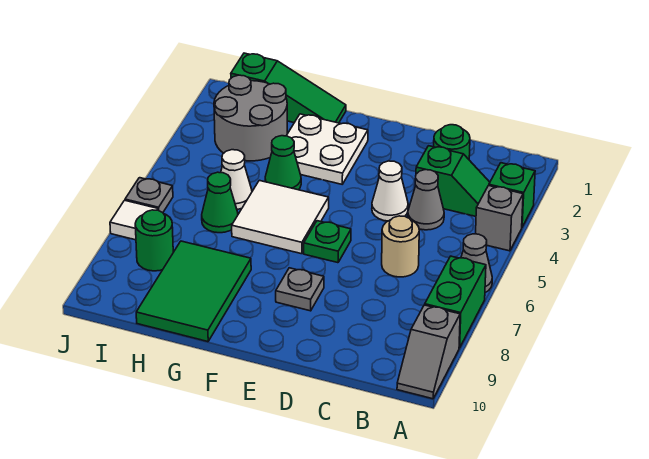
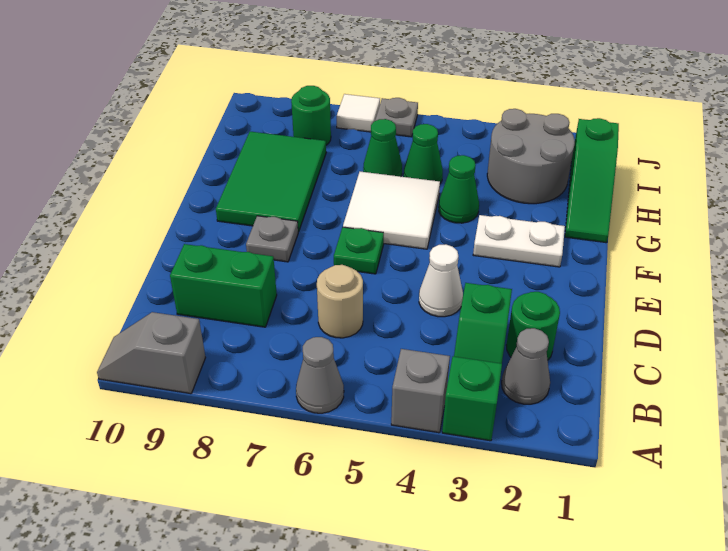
green brick A7:A8 level 1 -> green brick C8:C9 level 1
grey cone C4 level 1 -> grey cone B2 level 1
white plate F2:G3 level 1 -> white plate F2:F3 level 1
green tile G8:H10 level 1 -> green tile F8:H9 level 1
white cone H5 level 1 -> green cone H5 level 1

